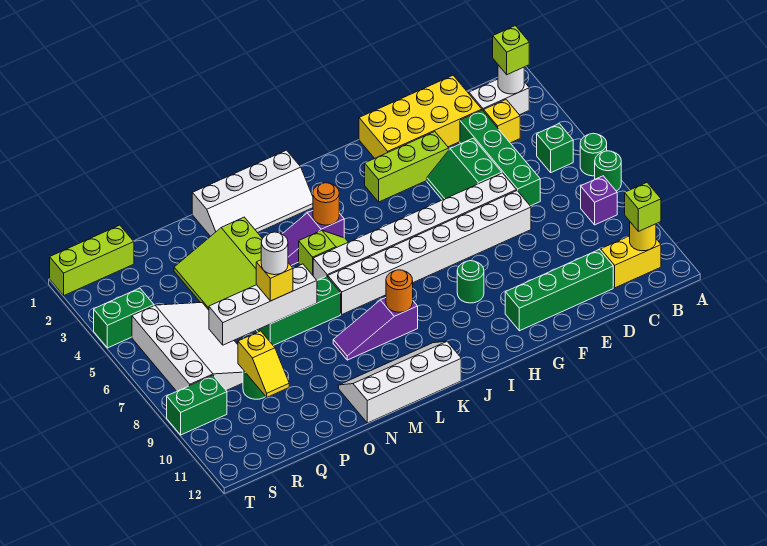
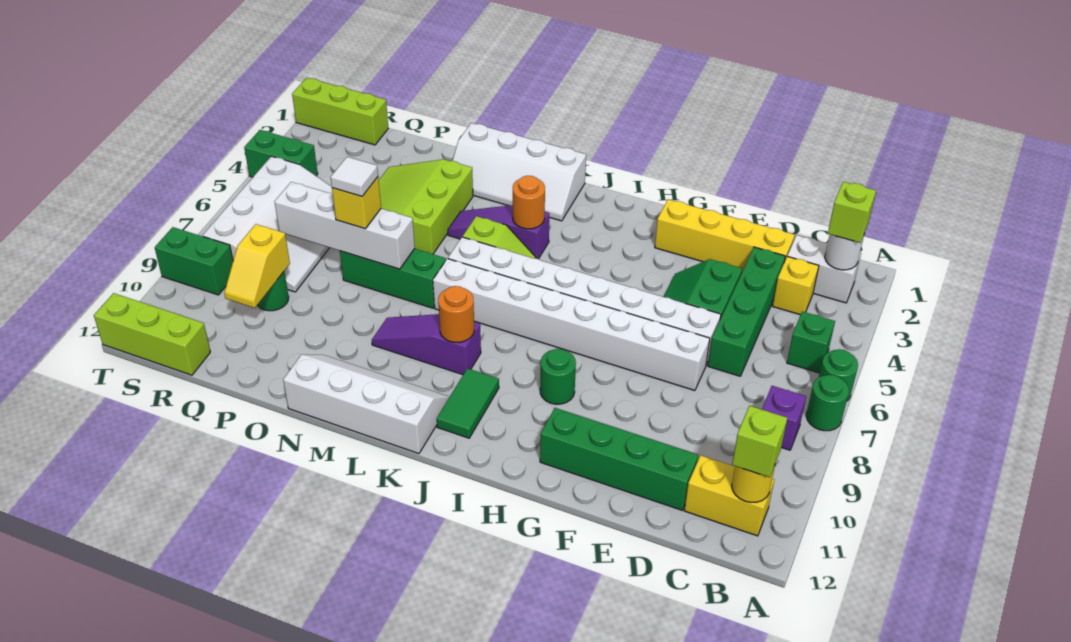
yellow brick D1:G2 level 1 -> yellow brick D2:G2 level 1
lime brick F3:H3 level 1 -> lime brick R12:T12 level 1
none -> green tile J10:J11 level 1
white round brick O7 level 4 -> white tile O7 level 4

